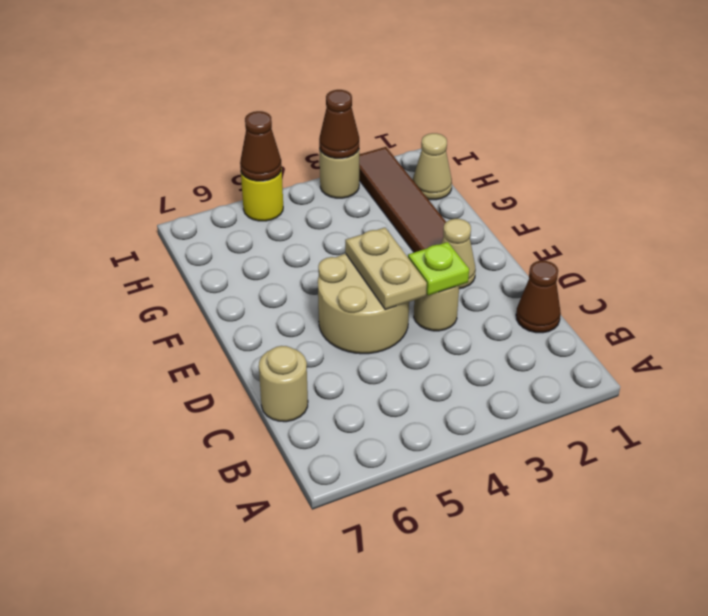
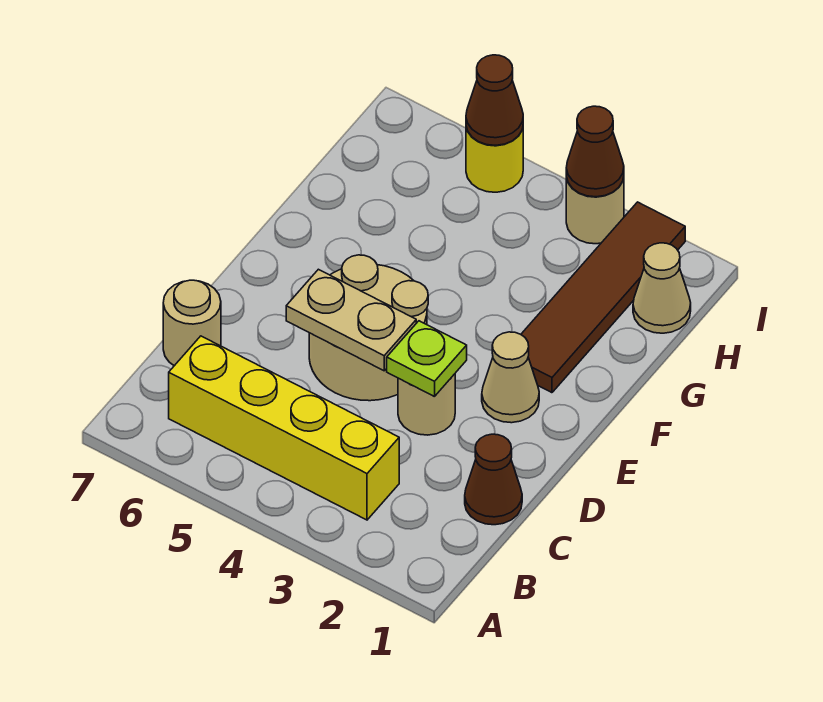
none -> yellow brick B3:B6 level 1
tan plate D4:E4 level 2 -> tan plate D4:D5 level 2

